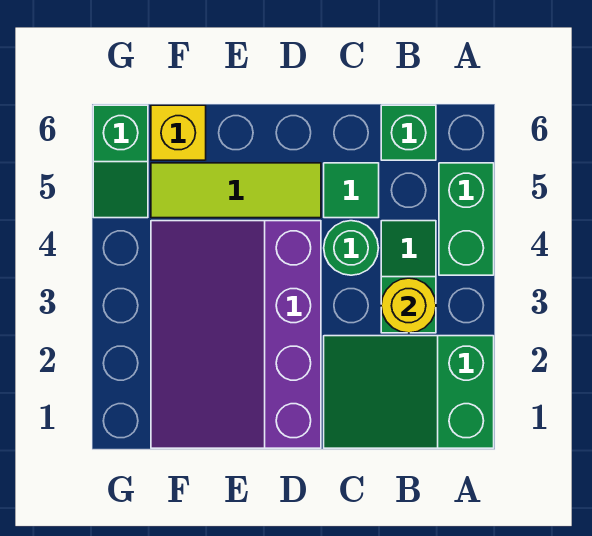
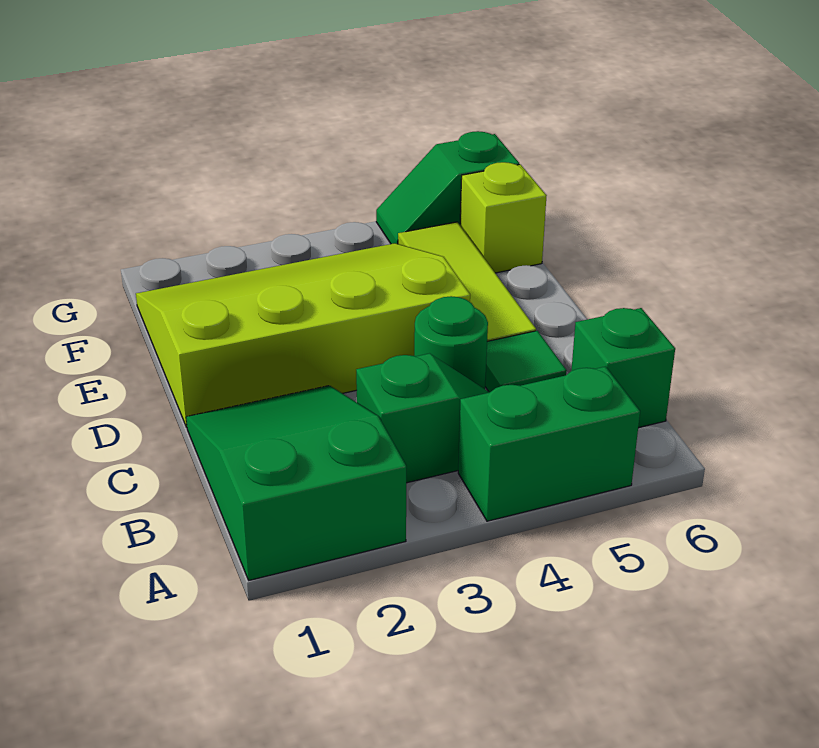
yellow round brick B3 level 2 -> none
purple slope D1:F4 level 1 top D -> lime slope D1:F4 level 1 top D
yellow brick F6 level 1 -> lime brick F6 level 1

